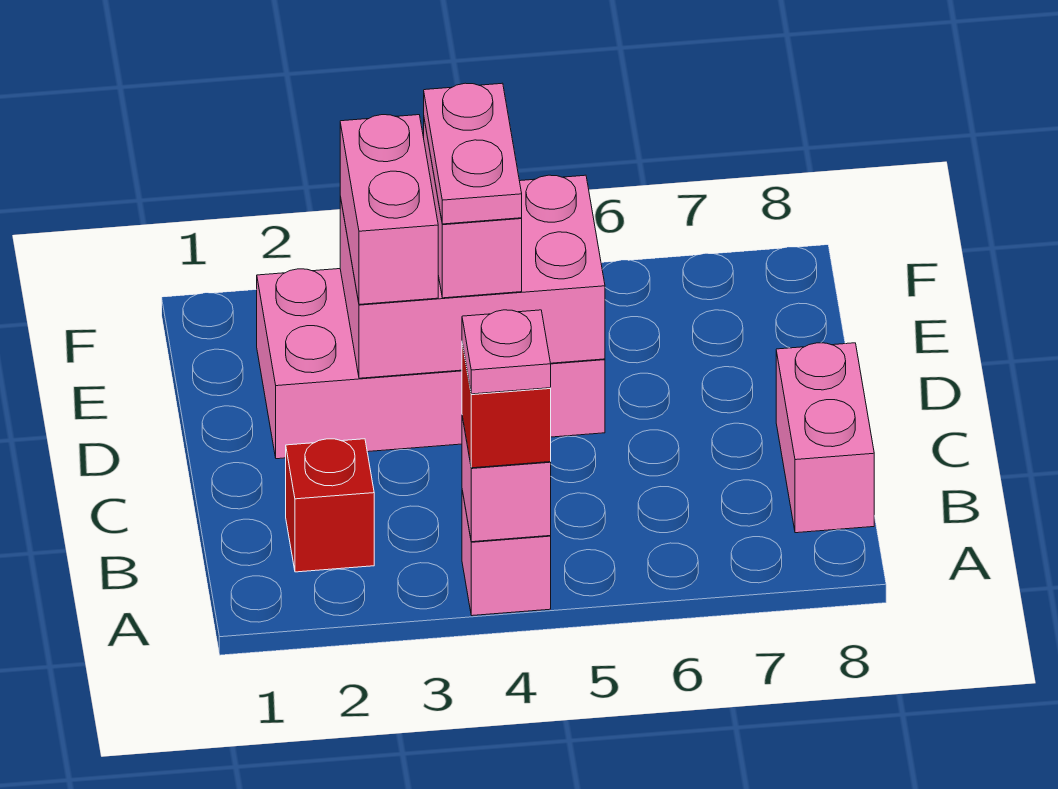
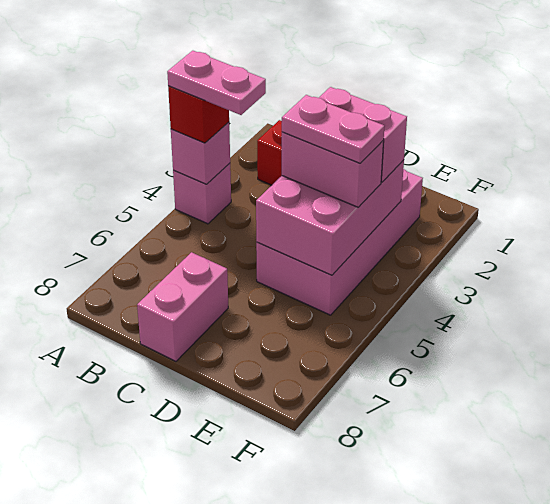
pink plate A4 level 4 -> pink plate A4:B4 level 4
pink brick B8:C8 level 1 -> pink brick C7:C8 level 1

